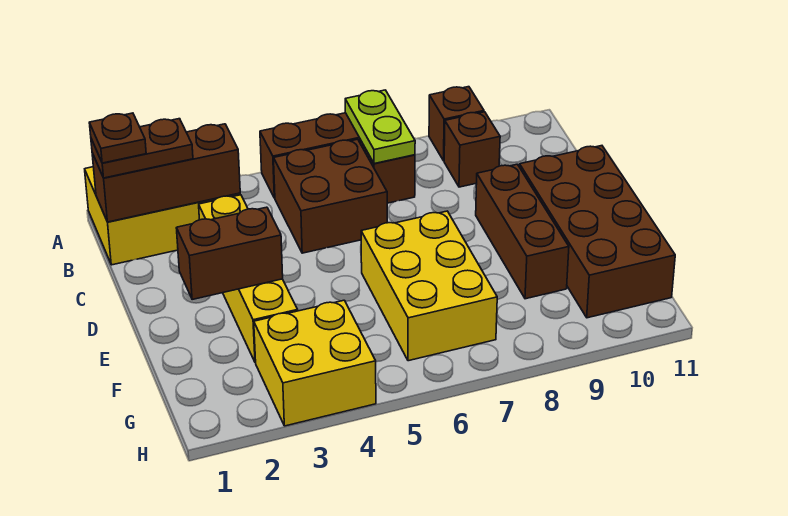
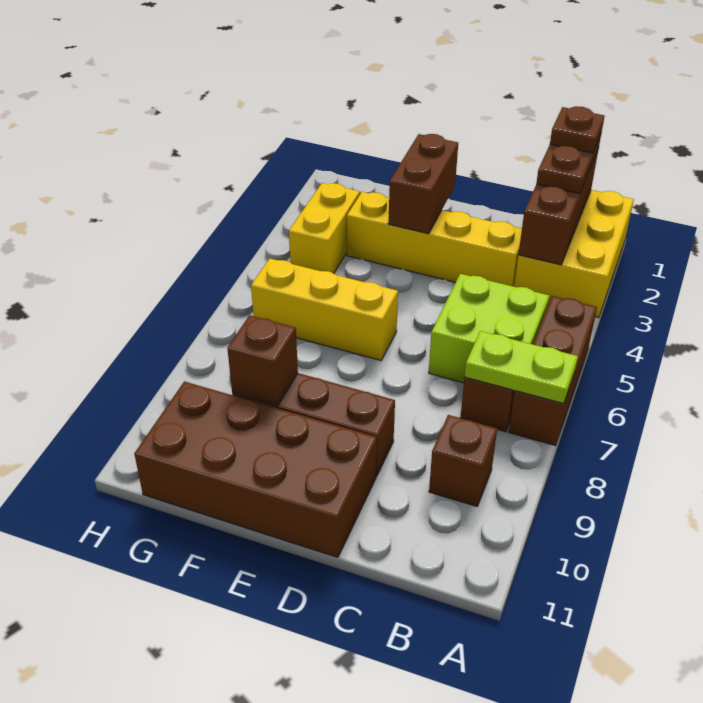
brown brick A9 level 1 -> brown brick F9 level 2
brown brick B5:C6 level 1 -> lime brick B5:C6 level 1
yellow brick E6:G7 level 1 -> yellow brick E6:G6 level 1
yellow brick G3:H4 level 1 -> yellow brick G3:G4 level 1

